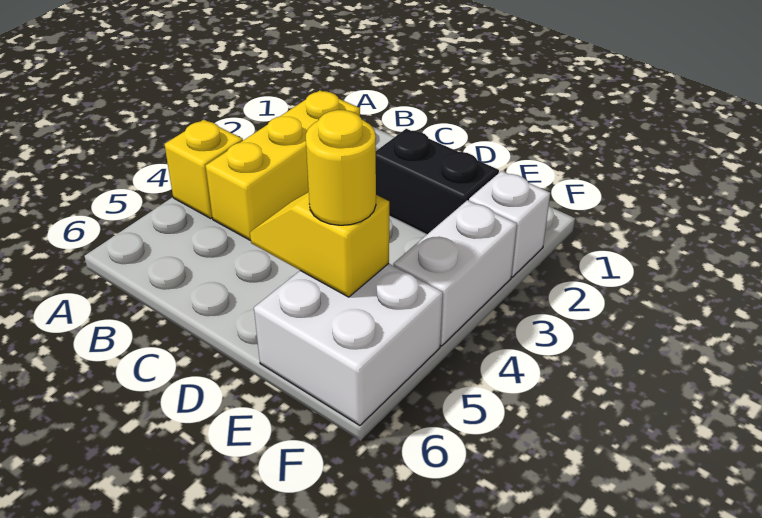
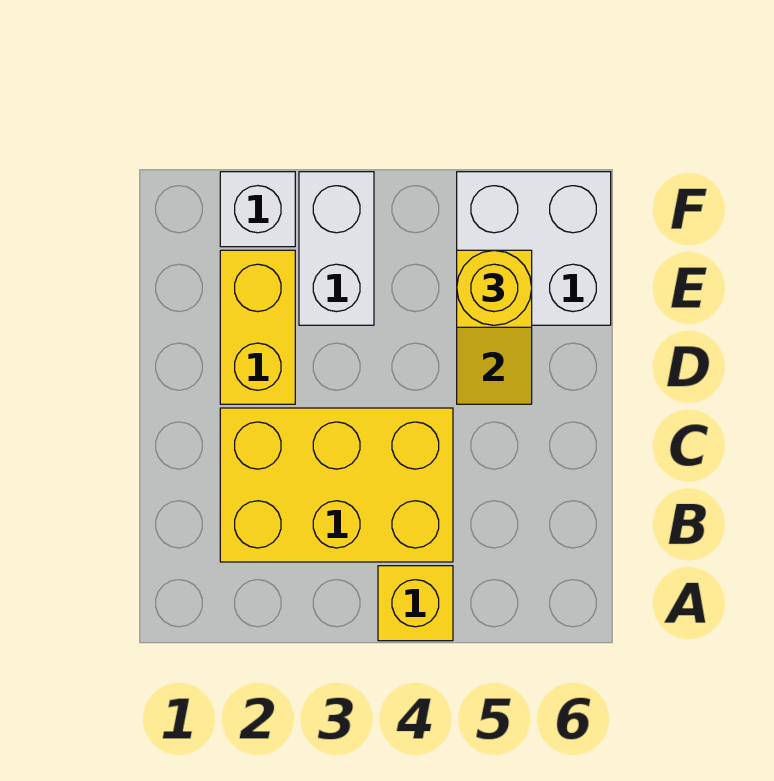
yellow brick B2:B4 level 1 -> yellow brick B2:C4 level 1
black brick D2:E2 level 1 -> yellow brick D2:E2 level 1
white brick F3:F4 level 1 -> white brick E3:F3 level 1

